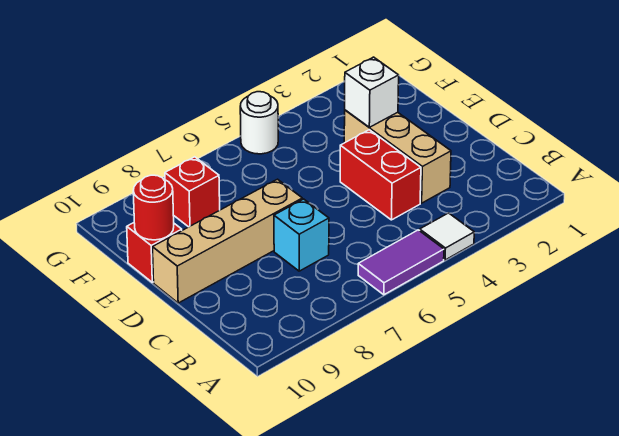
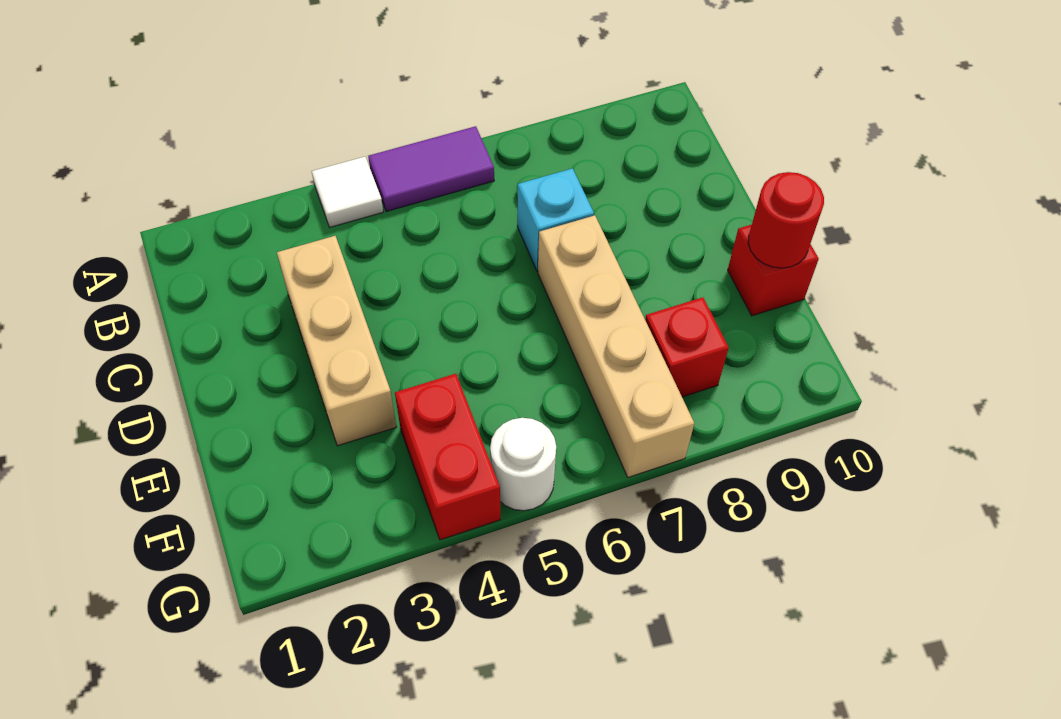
red brick C4:D4 level 1 -> red brick F4:G4 level 1
tan brick D7:D10 level 1 -> tan brick D7:G7 level 1
white brick E3 level 2 -> none

